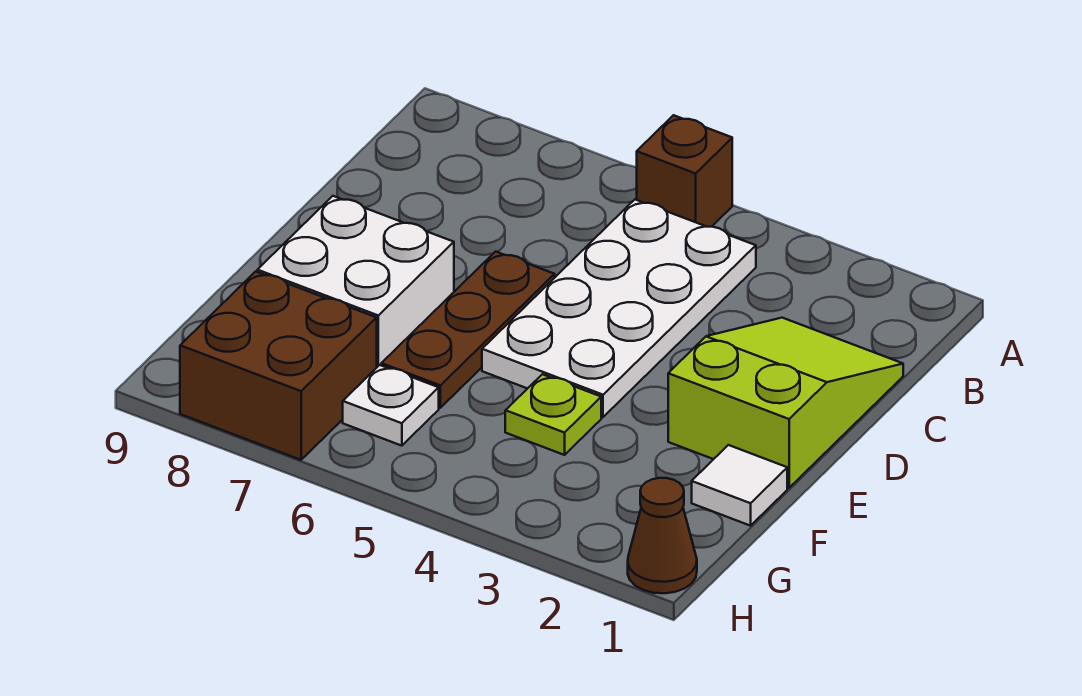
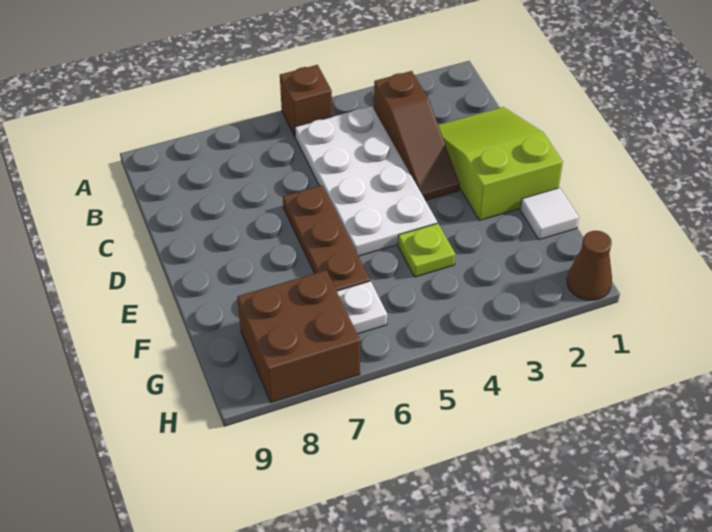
none -> brown slope B3:D3 level 1 top B
white brick E7:F8 level 1 -> none

